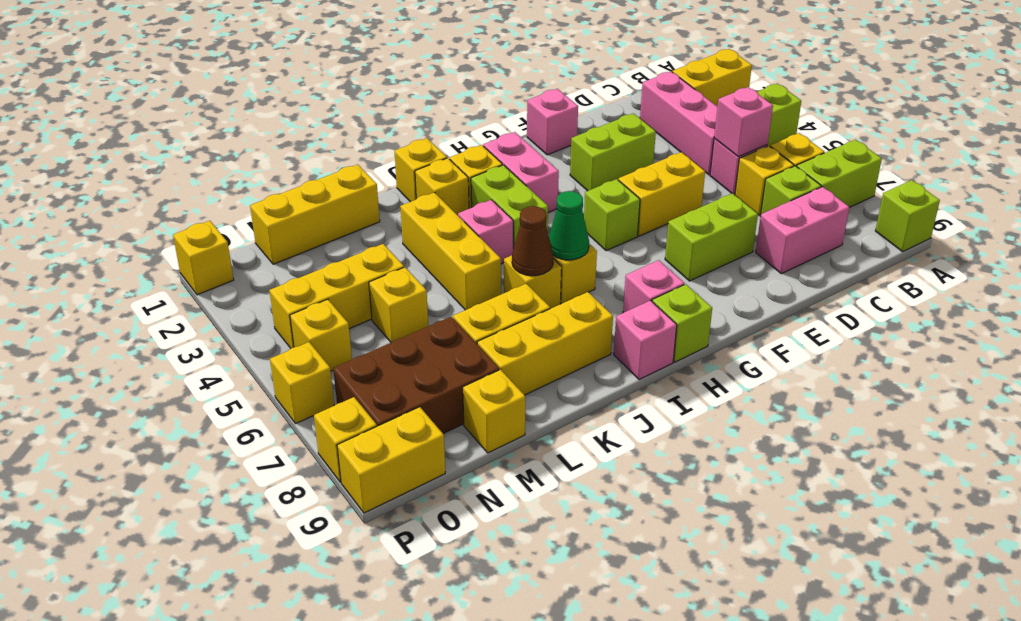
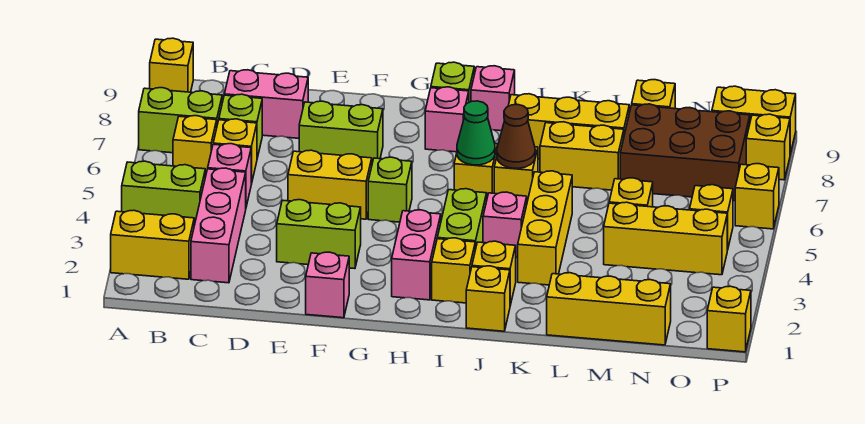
lime brick A9 level 1 -> yellow brick A9 level 1
pink brick C5 level 2 -> none

